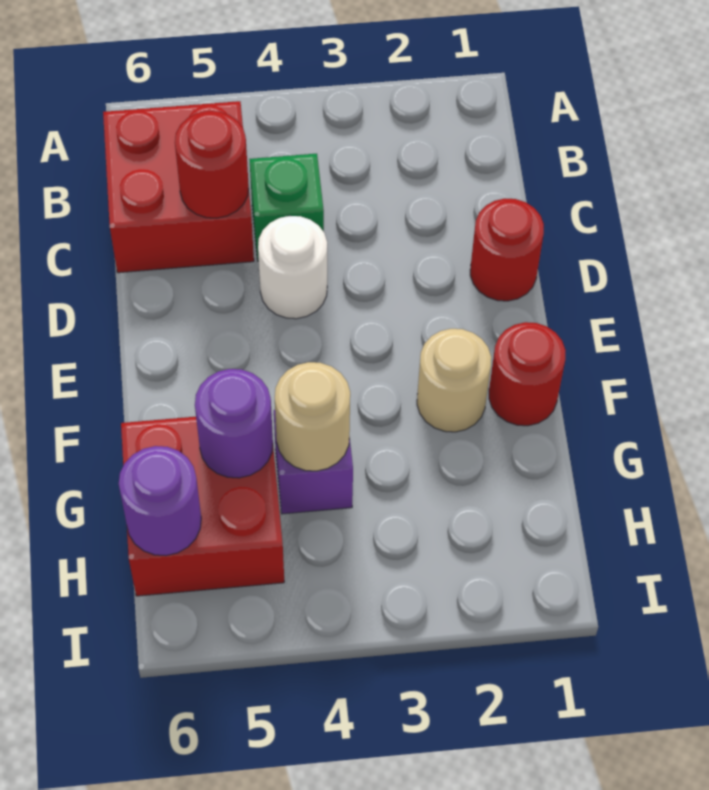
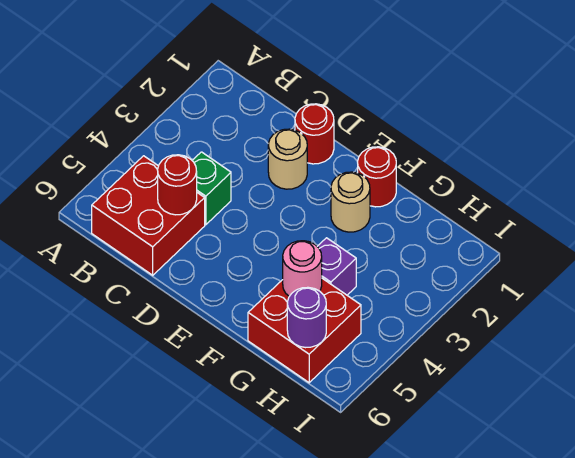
white round brick D4 level 1 -> none
tan round brick G4 level 2 -> tan round brick D2 level 1
purple round brick G5 level 2 -> pink round brick G5 level 2

